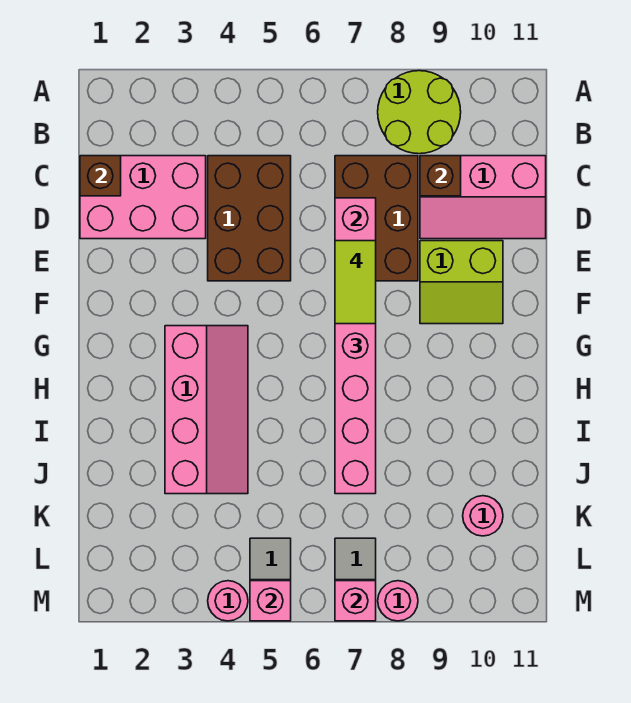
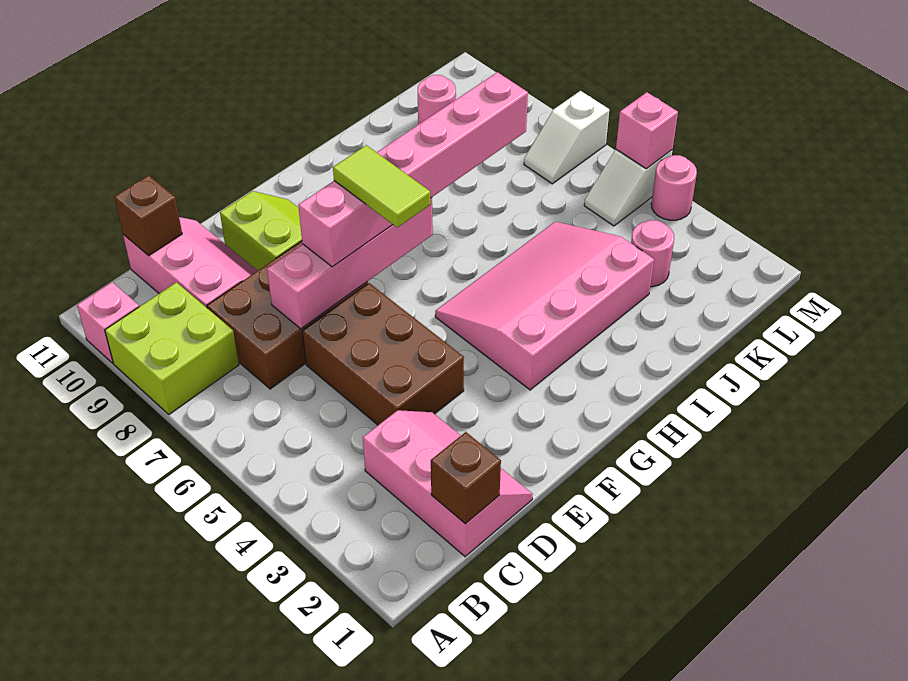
lime round brick A8:B9 level 1 -> lime brick A8:B9 level 1
pink brick C1:D3 level 1 -> pink slope C1:D3 level 1 top C
brown brick C4:E5 level 1 -> brown brick D4:E6 level 1
brown brick C9 level 2 -> brown brick C11 level 2
lime tile E7:F7 level 4 -> lime tile F6:F7 level 4
pink slope G3:J4 level 1 top 3 -> pink slope G3:J5 level 1 top 3
pink brick M7 level 2 -> pink brick A10 level 1
pink round brick M8 level 1 -> pink round brick K3 level 1

